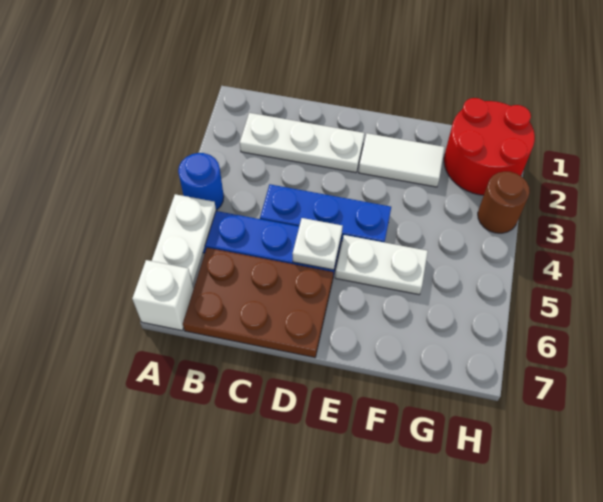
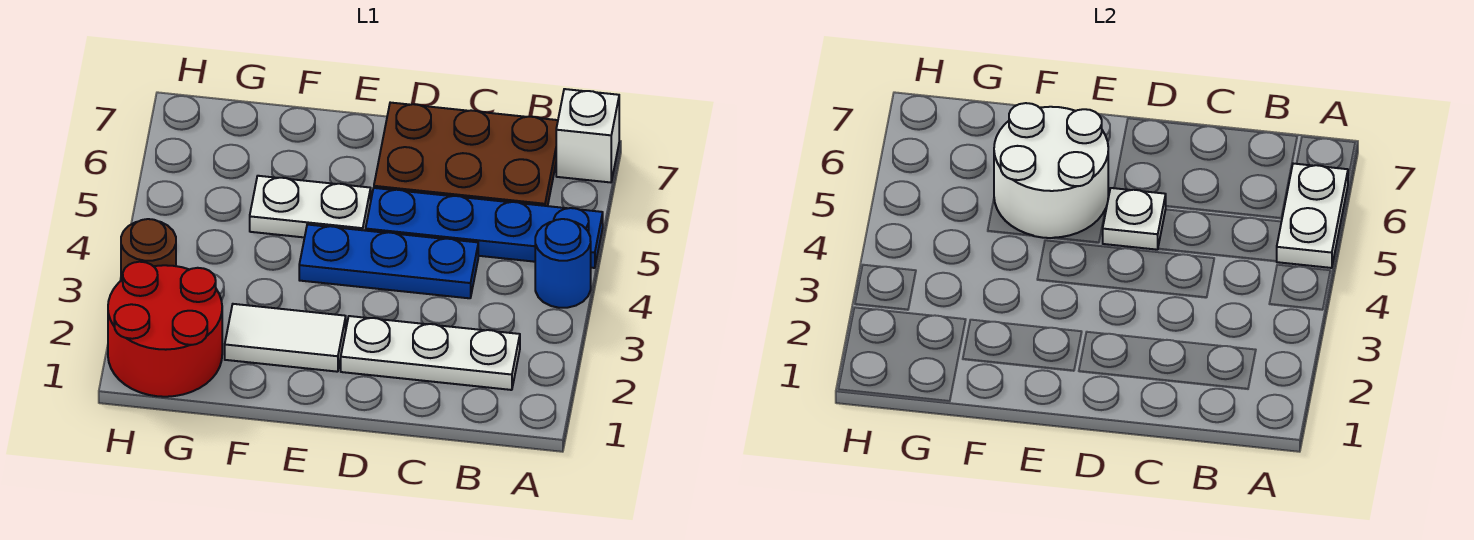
none -> white round brick E5:F6 level 2

